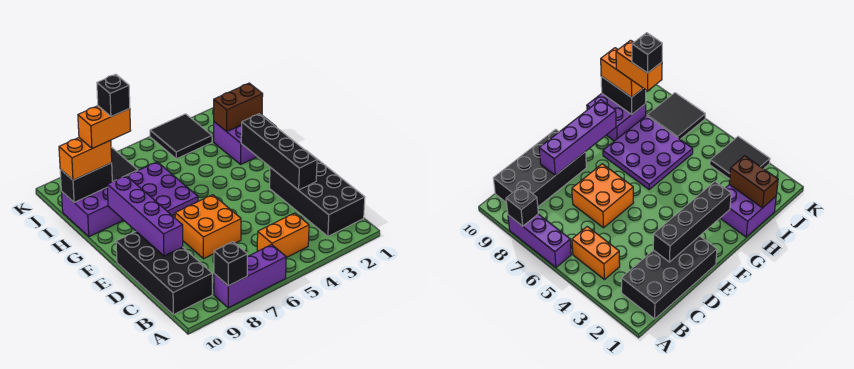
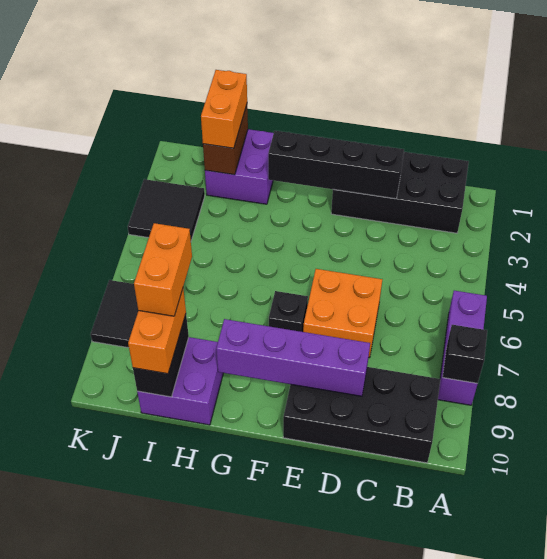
orange brick B4:B5 level 1 -> orange brick I1:I2 level 3
purple plate G6:I8 level 1 -> none
black brick I8 level 5 -> black brick F7 level 1

